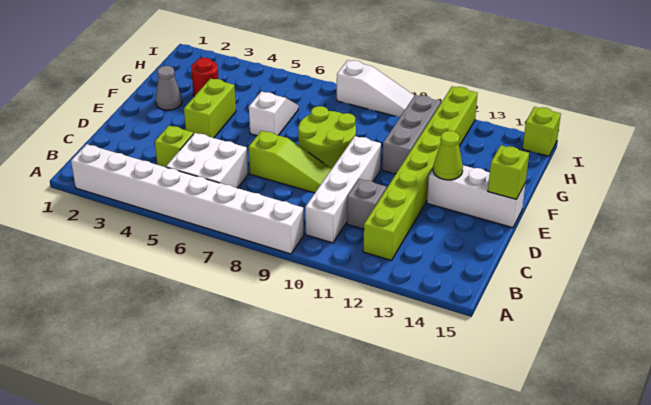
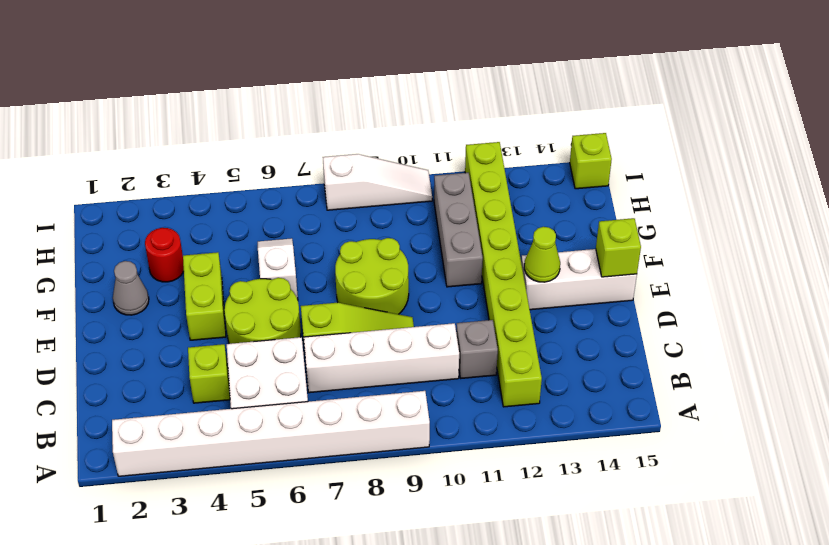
white brick B10:E10 level 1 -> white brick C7:C10 level 1
none -> lime round brick D5:E6 level 1

